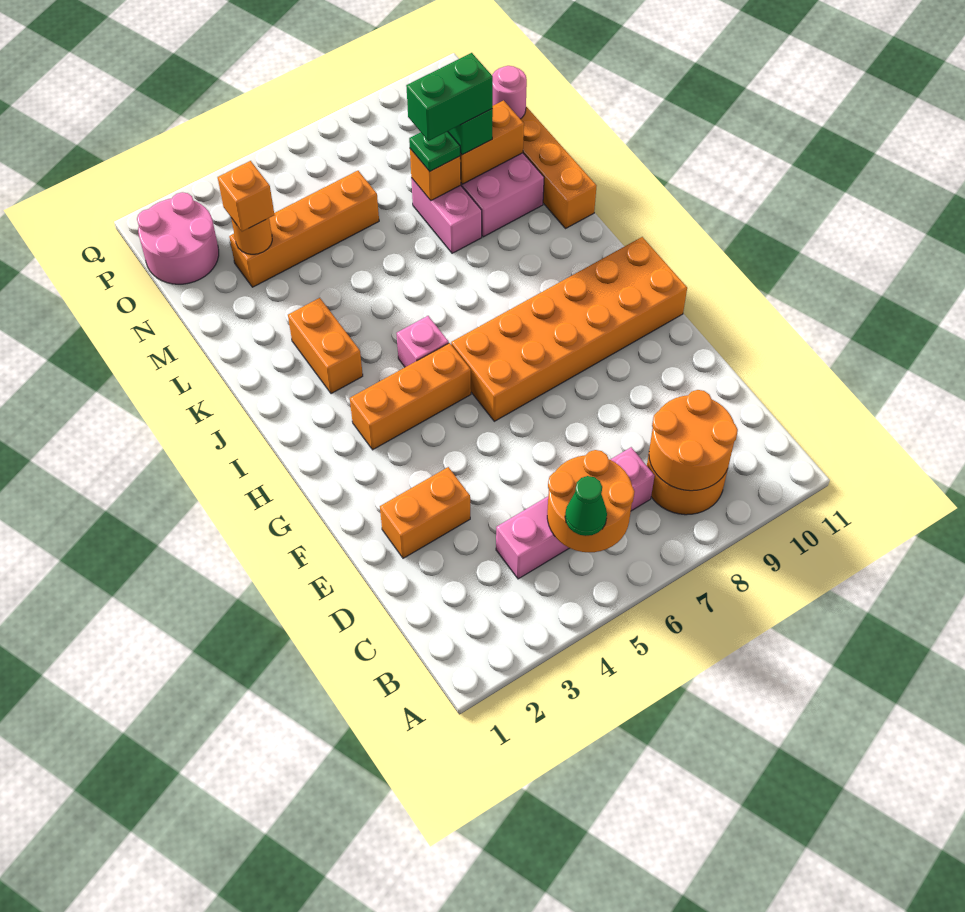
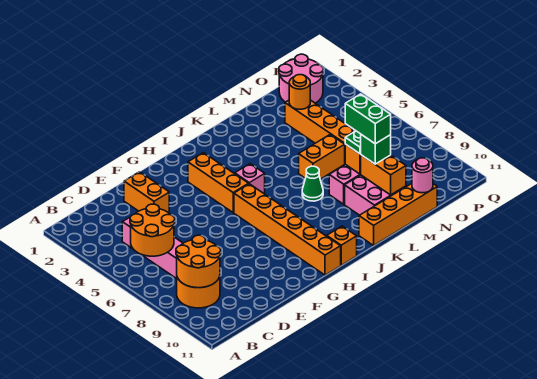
green cone B5 level 3 -> green cone K7 level 1
orange brick G6:H11 level 1 -> orange brick H6:H11 level 1
orange brick J3:K3 level 1 -> orange brick L6:M6 level 1
orange brick N3 level 3 -> orange brick I11 level 1

